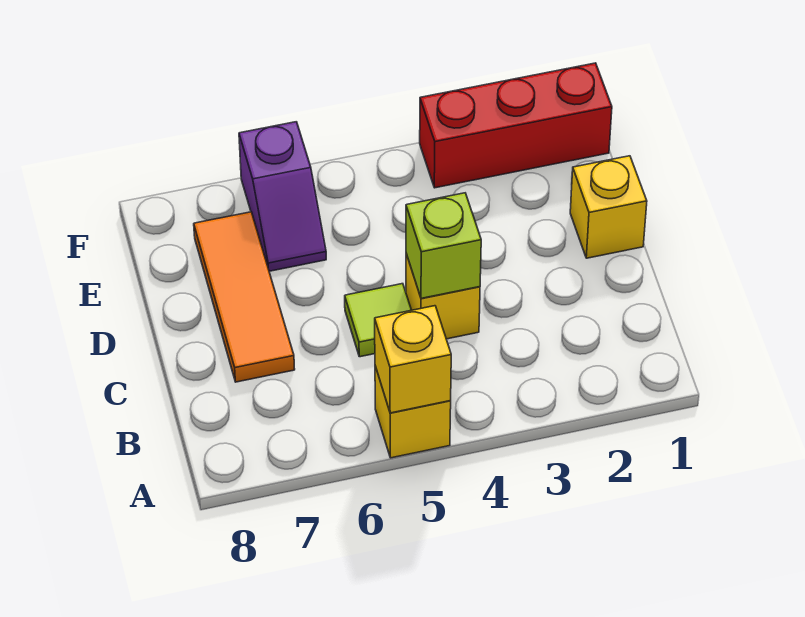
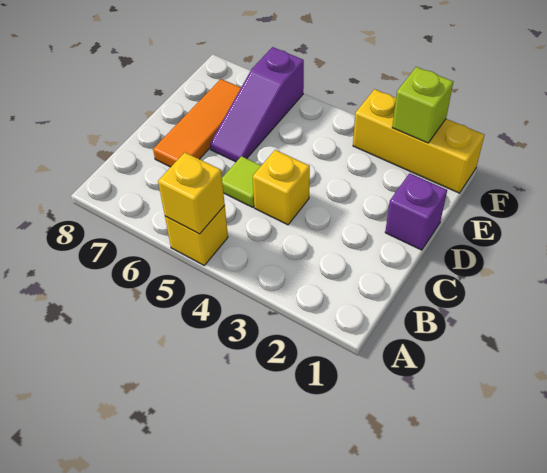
lime brick C4 level 2 -> lime brick F2 level 2
yellow brick D1 level 1 -> purple brick D1 level 1
purple slope E6:F6 level 1 top F -> purple slope D6:F6 level 1 top F
red brick F1:F3 level 1 -> yellow brick F1:F3 level 1

